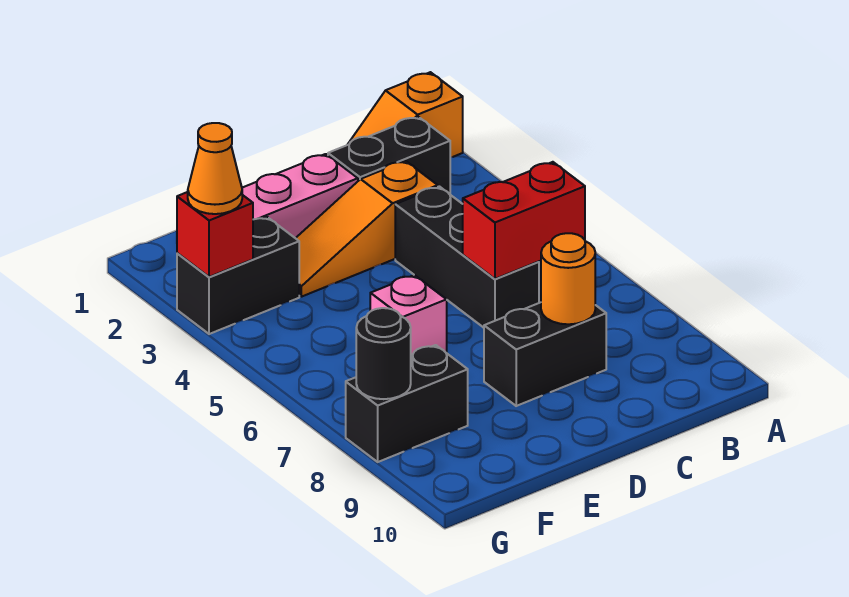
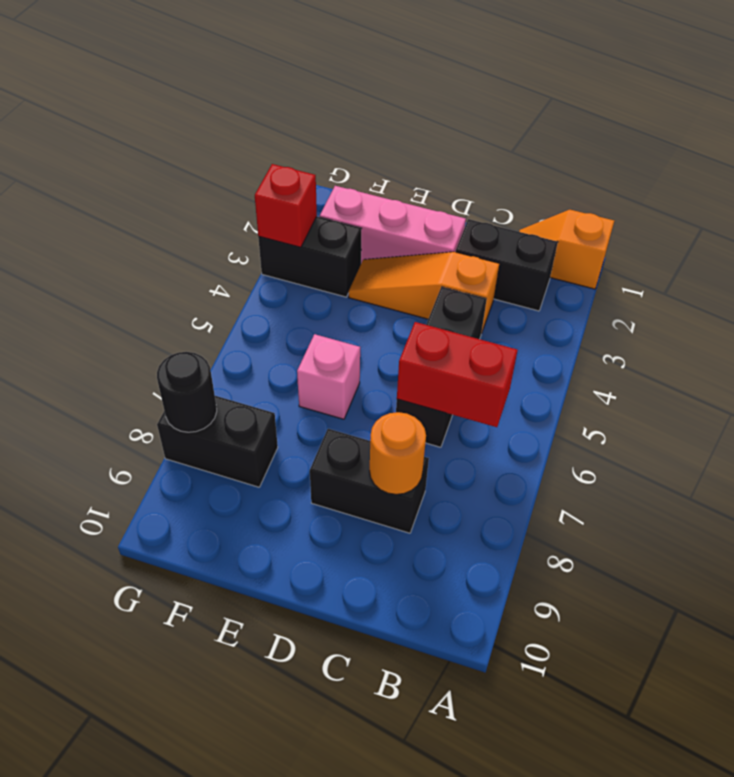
orange cone G3 level 3 -> none

